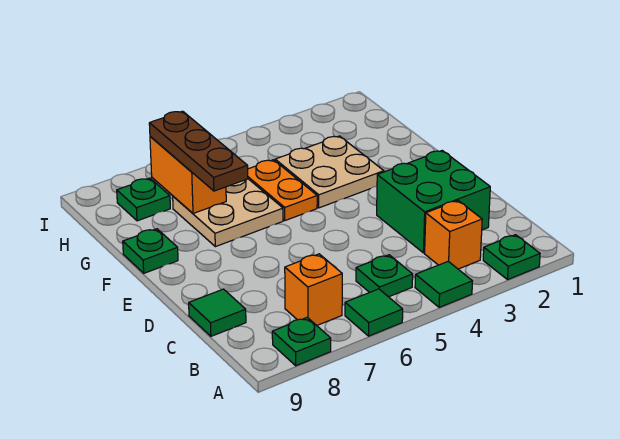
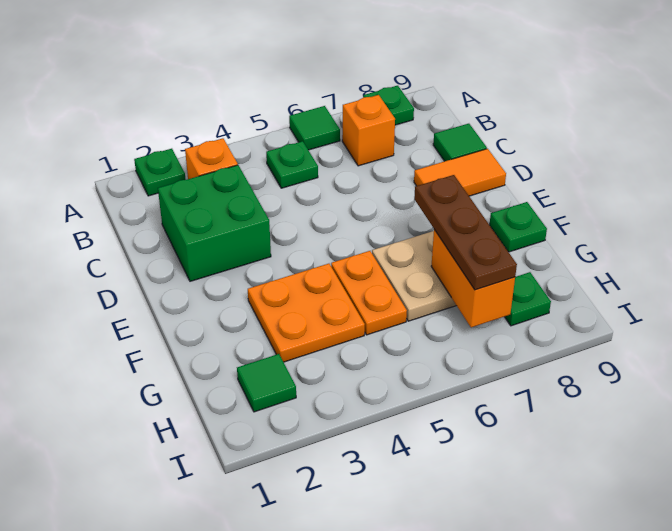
green tile A4 level 1 -> green tile H2 level 1
none -> orange tile D8:D9 level 1
tan plate F3:G4 level 1 -> orange plate F3:G4 level 1

